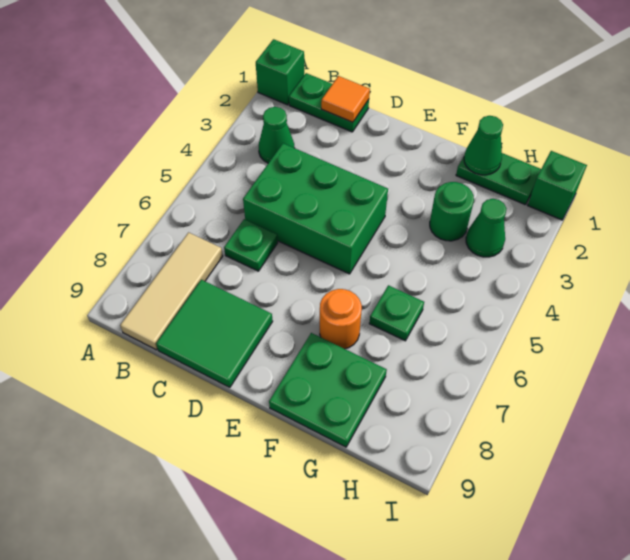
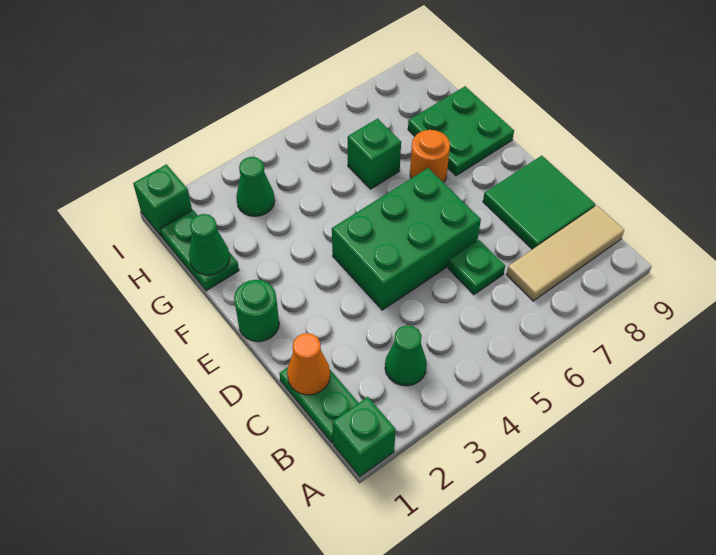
orange tile C1 level 2 -> orange cone C1 level 2
green brick C4:E5 level 1 -> green brick D4:E6 level 1
green round brick G3 level 1 -> green round brick E1 level 1
green plate G6 level 1 -> green brick G6 level 1

